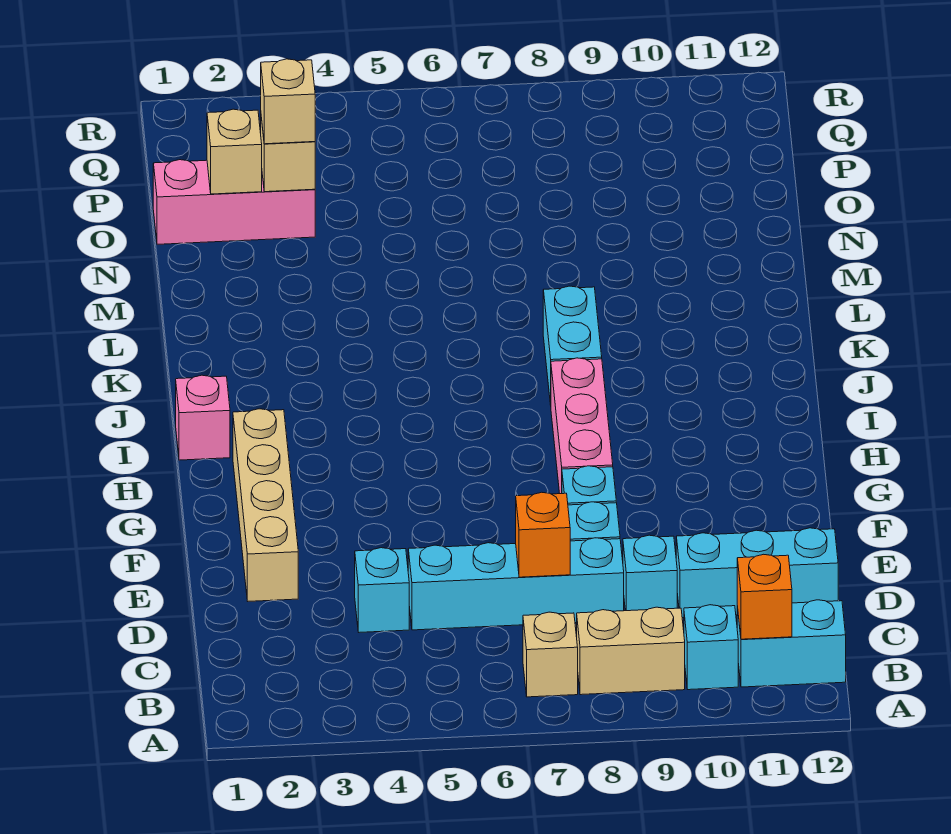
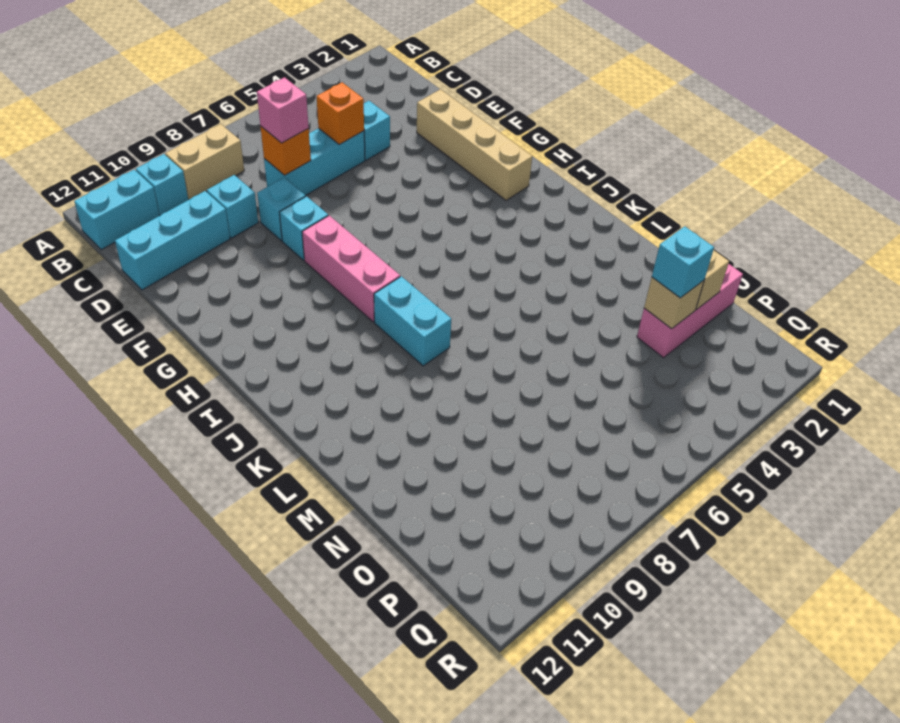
tan brick B7 level 1 -> none
orange brick B11 level 2 -> orange brick D5 level 2
cyan brick D5:D8 level 1 -> cyan brick D5:D7 level 1
pink brick I1 level 1 -> pink brick D7 level 3
tan brick O3 level 3 -> cyan brick O3 level 3

